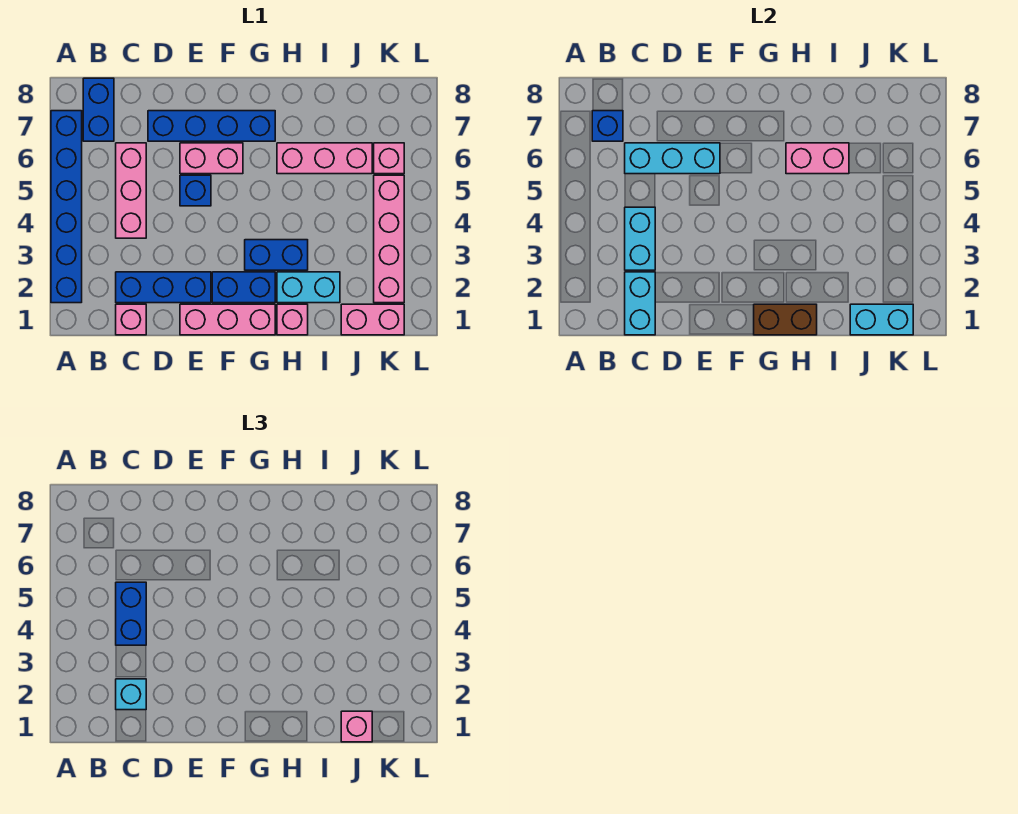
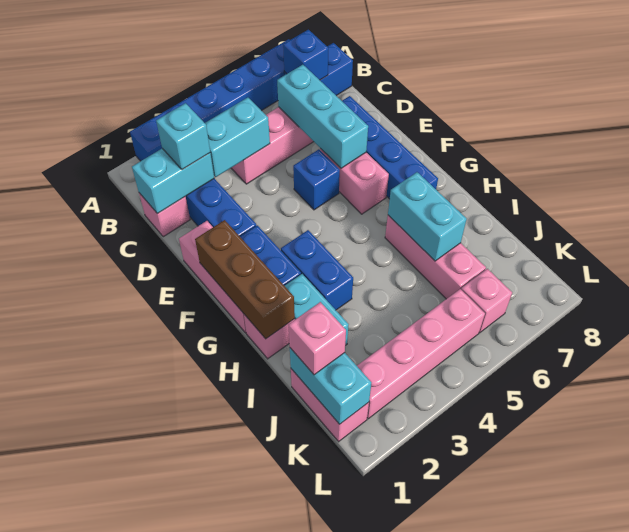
blue brick C4:C5 level 3 -> none
brown brick G1:H1 level 2 -> brown brick F1:H1 level 2
pink brick H6:I6 level 2 -> cyan brick H6:I6 level 2

